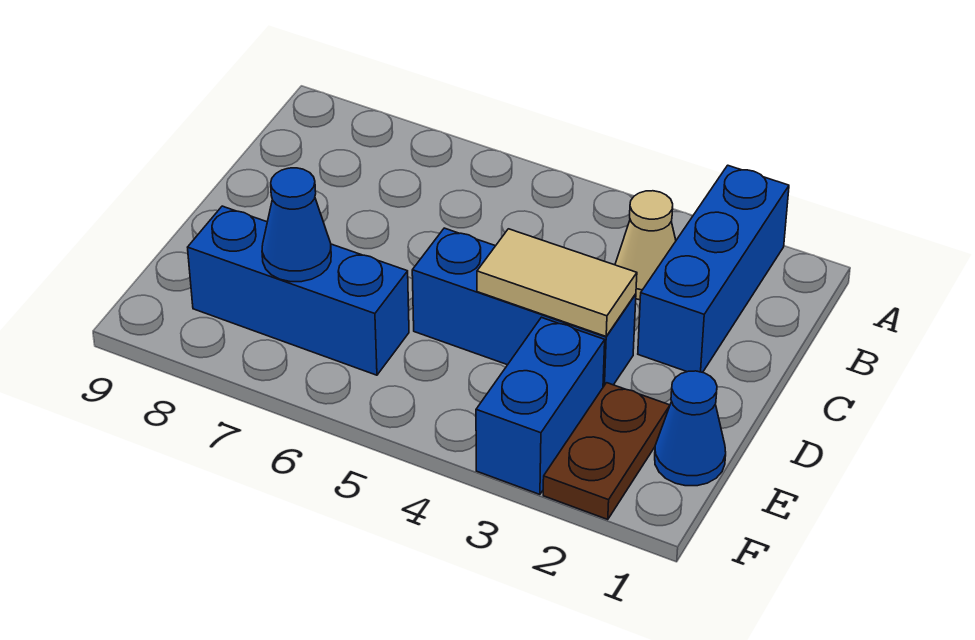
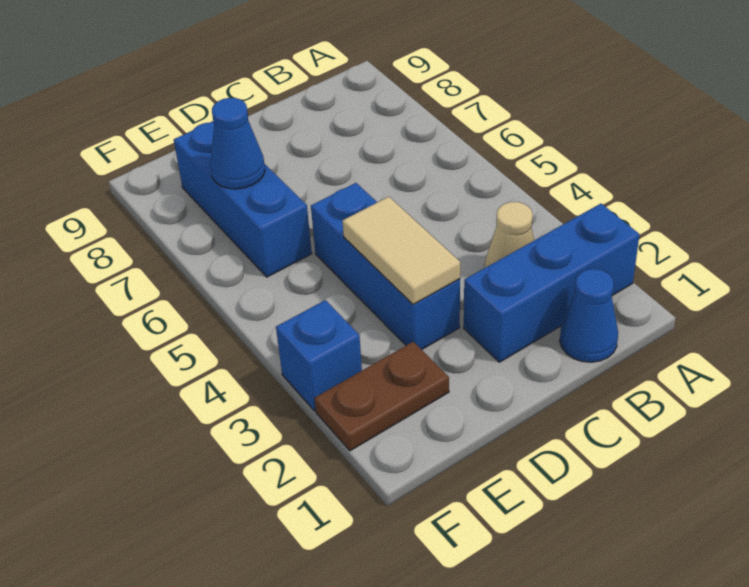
blue cone E1 level 1 -> blue cone B1 level 1
blue brick E3:F3 level 1 -> blue brick F3 level 1

